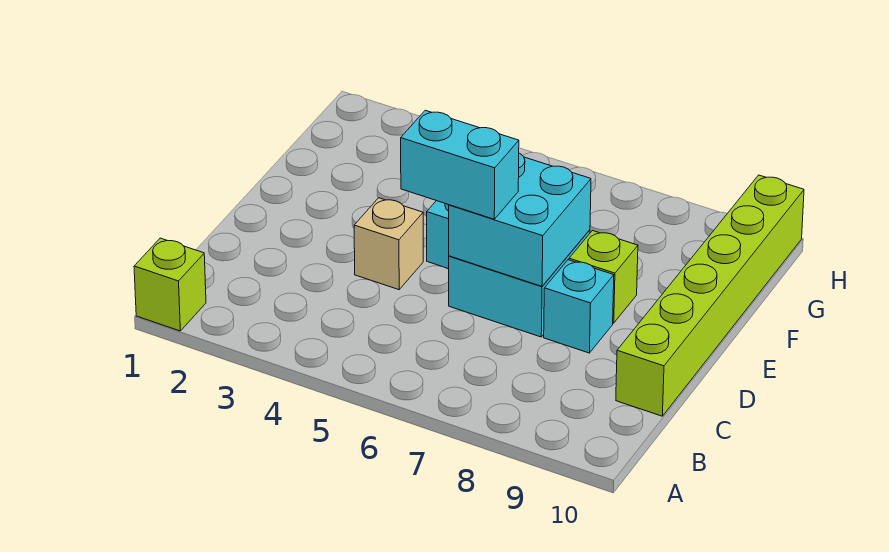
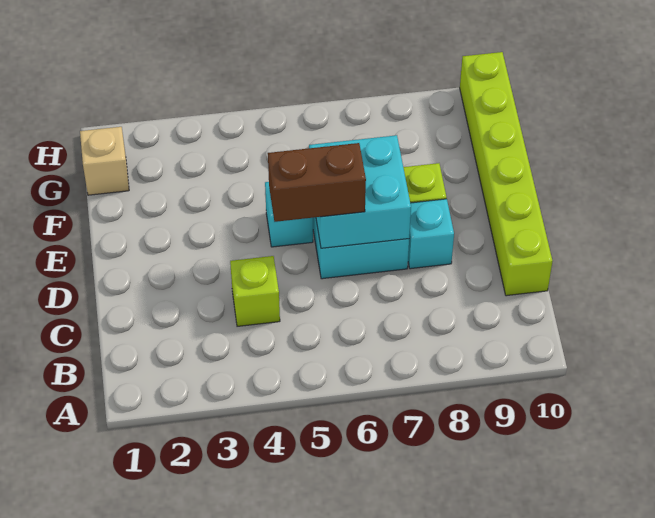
lime brick A1 level 1 -> lime brick C4 level 1
tan brick D4 level 1 -> tan brick G1 level 1
cyan brick D5:D6 level 3 -> brown brick D5:D6 level 3

